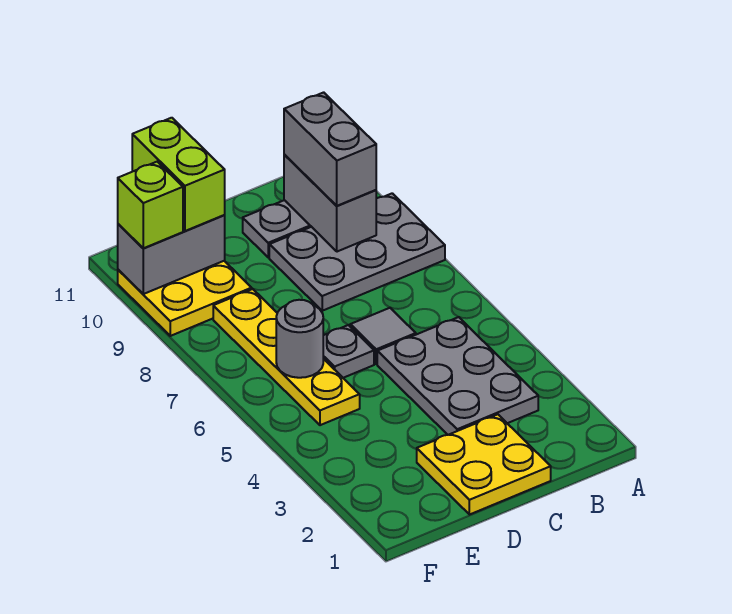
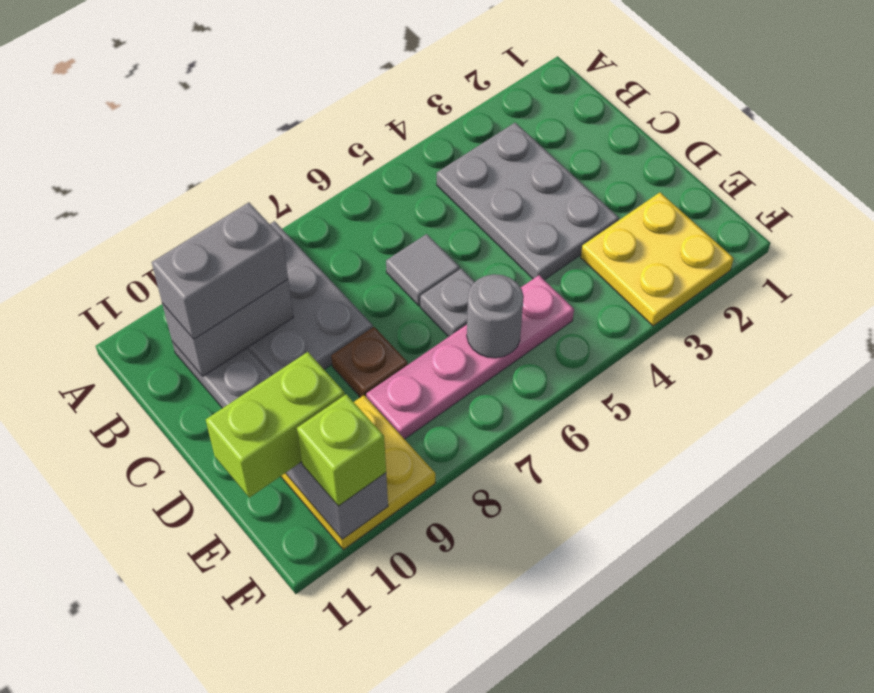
grey plate B3:C5 level 1 -> grey plate B3:D4 level 1
yellow plate C1:D2 level 1 -> yellow plate E2:F3 level 1
none -> brown plate D8 level 1
yellow plate E5:E8 level 1 -> pink plate E5:E8 level 1

